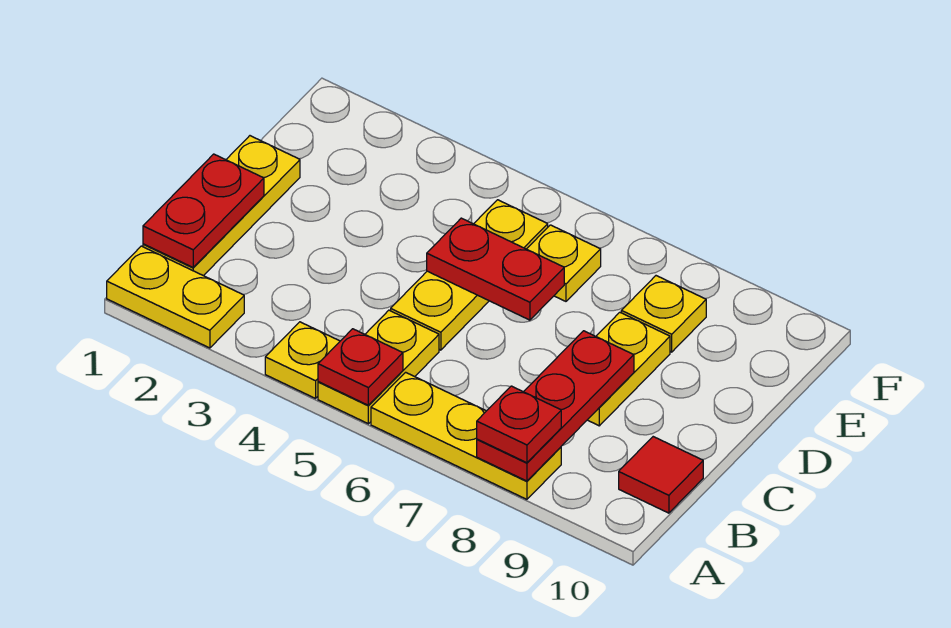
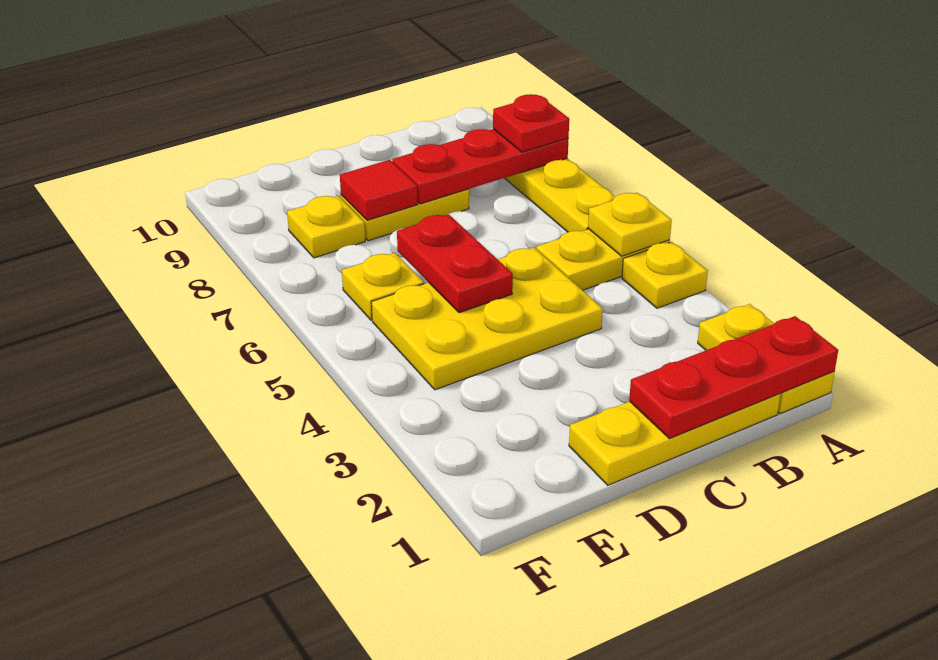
red plate A5 level 2 -> yellow plate A5 level 2
red plate B1:C1 level 2 -> red plate A1:C1 level 2
red tile B10 level 1 -> red tile D8 level 2
yellow plate C5:E5 level 1 -> yellow plate C4:E5 level 1

